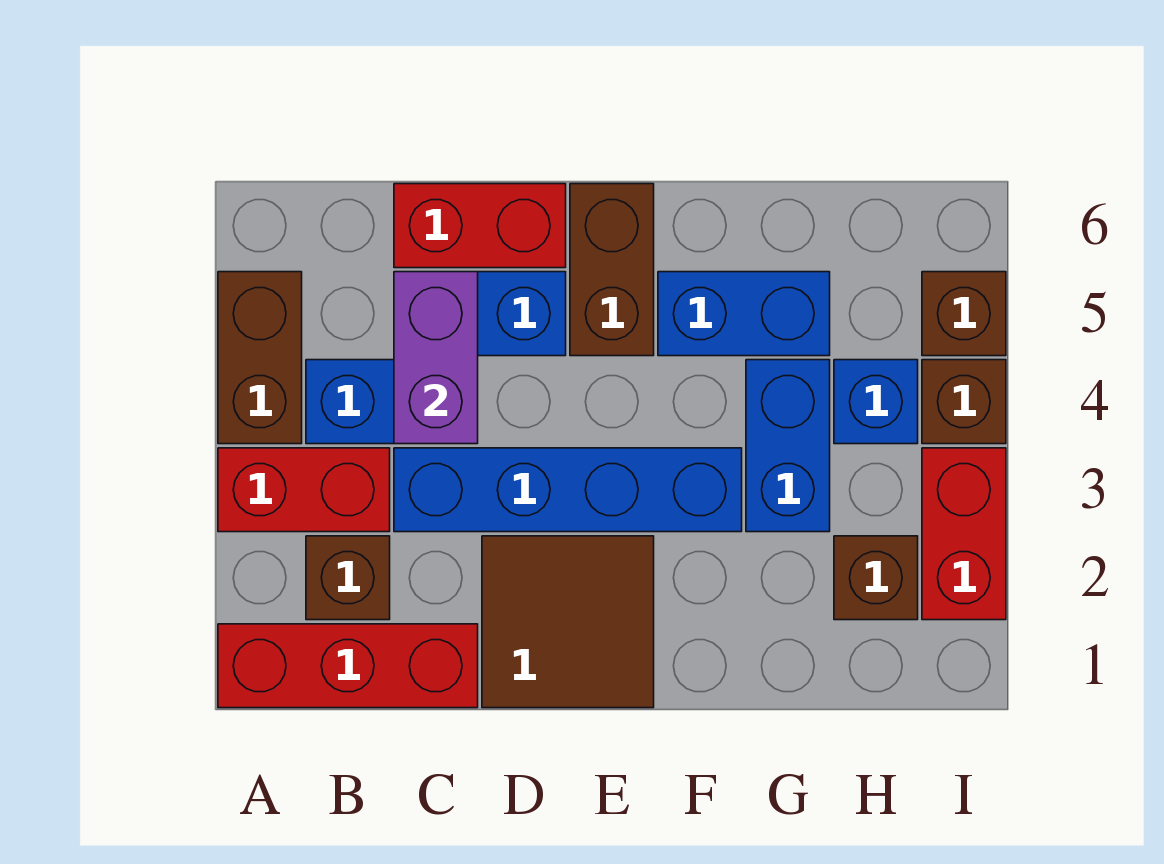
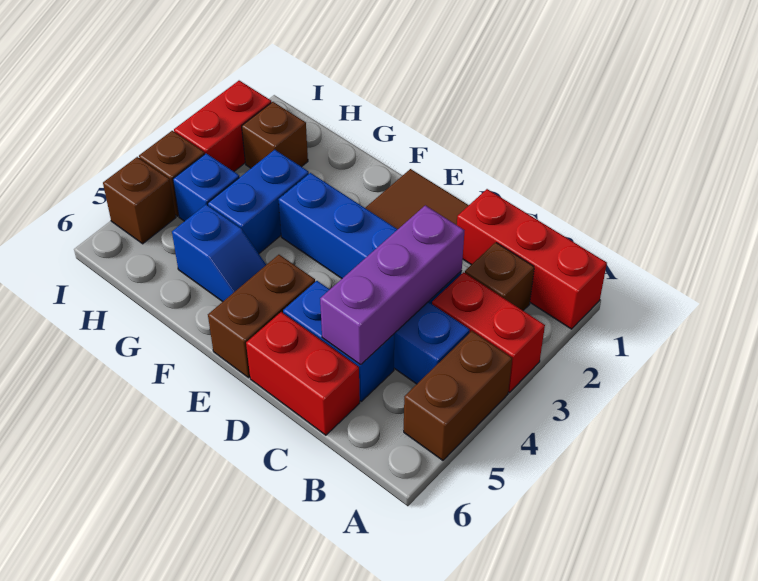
purple brick C4:C5 level 2 -> purple brick C3:C5 level 2
blue brick F5:G5 level 1 -> blue slope F5:G5 level 1 top G

